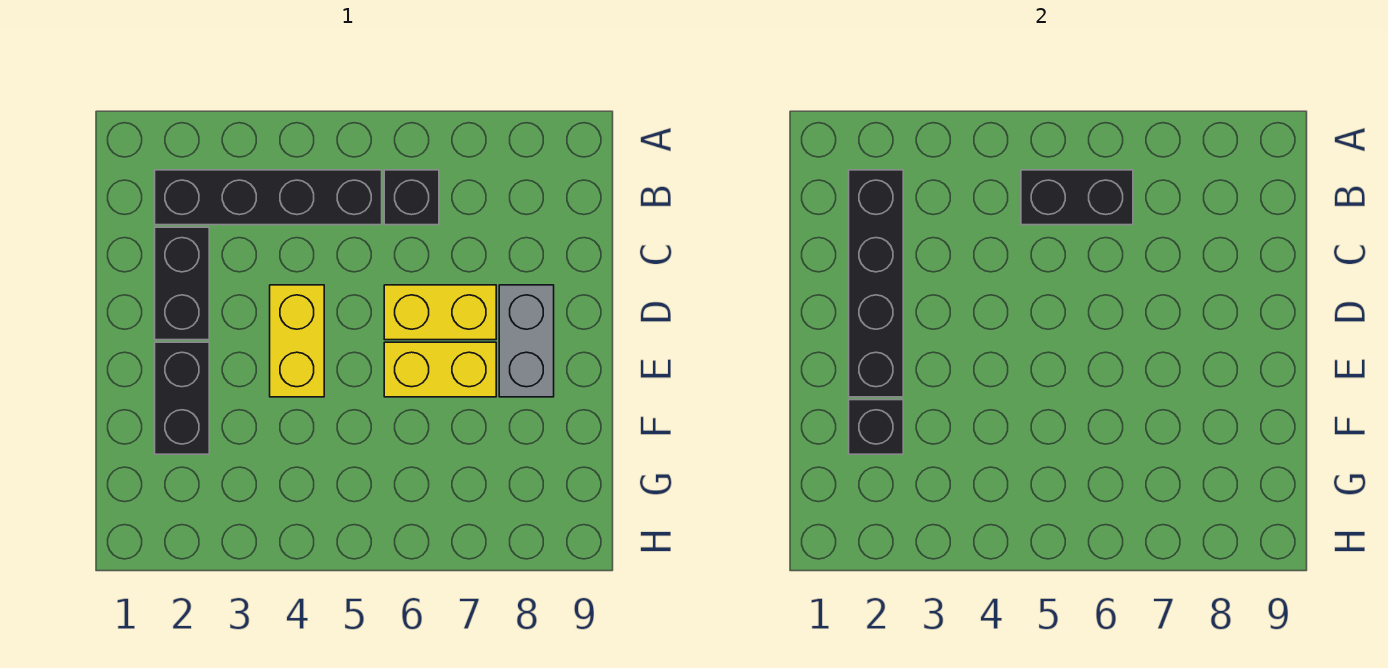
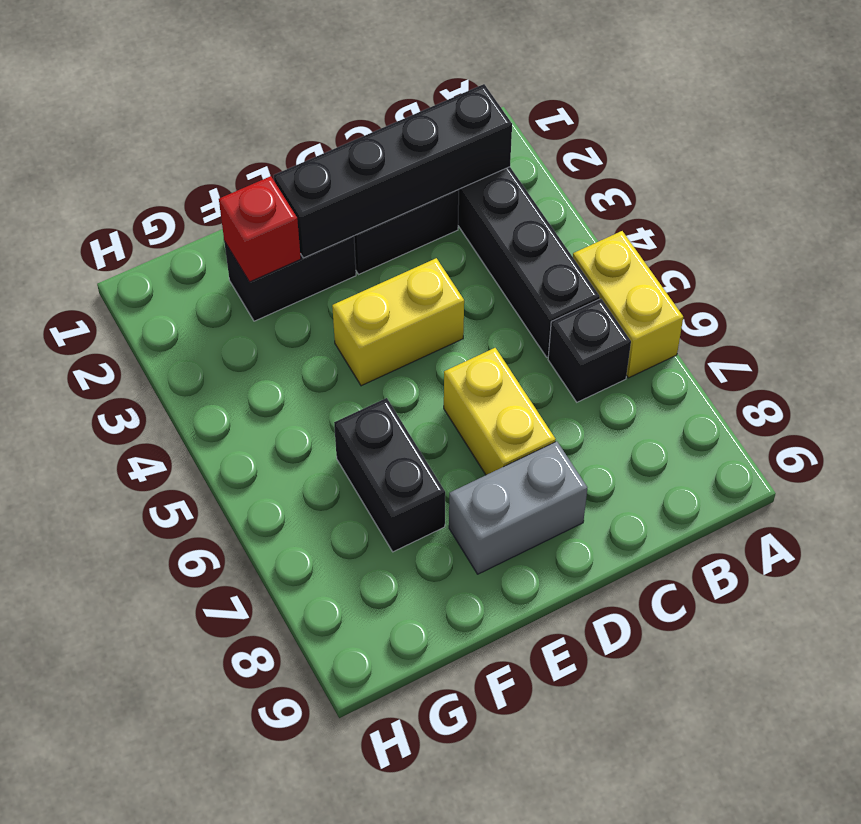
black brick B5:B6 level 2 -> black brick F6:F7 level 1
yellow brick E6:E7 level 1 -> yellow brick A5:A6 level 1
black brick F2 level 2 -> red brick F2 level 2

